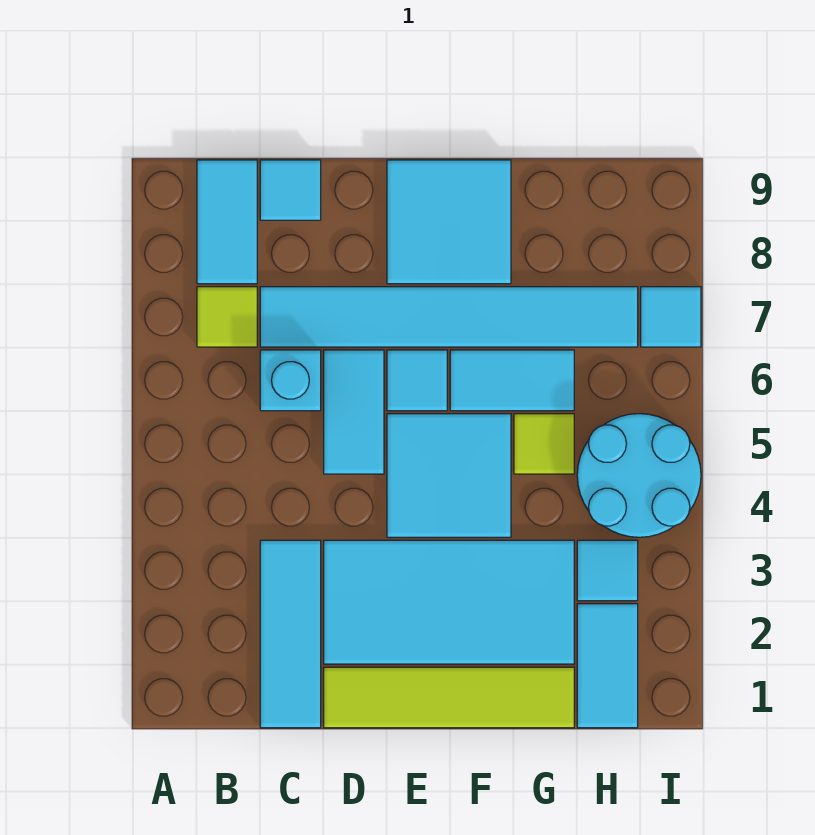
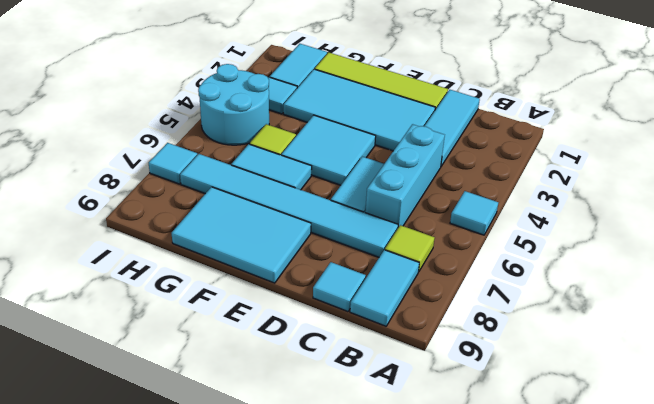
cyan brick C6 level 1 -> cyan brick C4:C6 level 1
cyan tile E6 level 1 -> cyan tile A5 level 1
cyan tile E8:F9 level 1 -> cyan tile E8:G9 level 1

